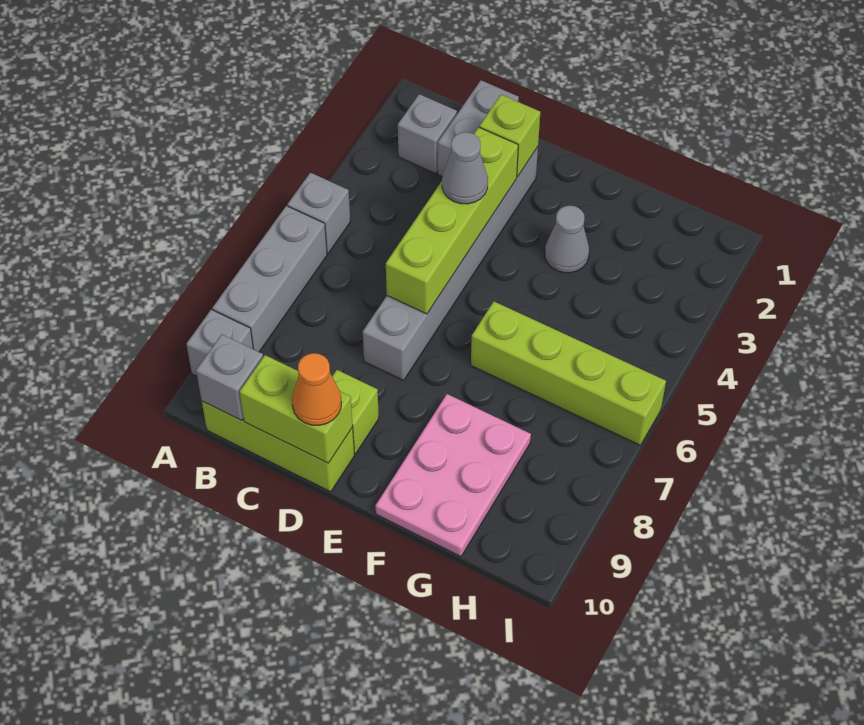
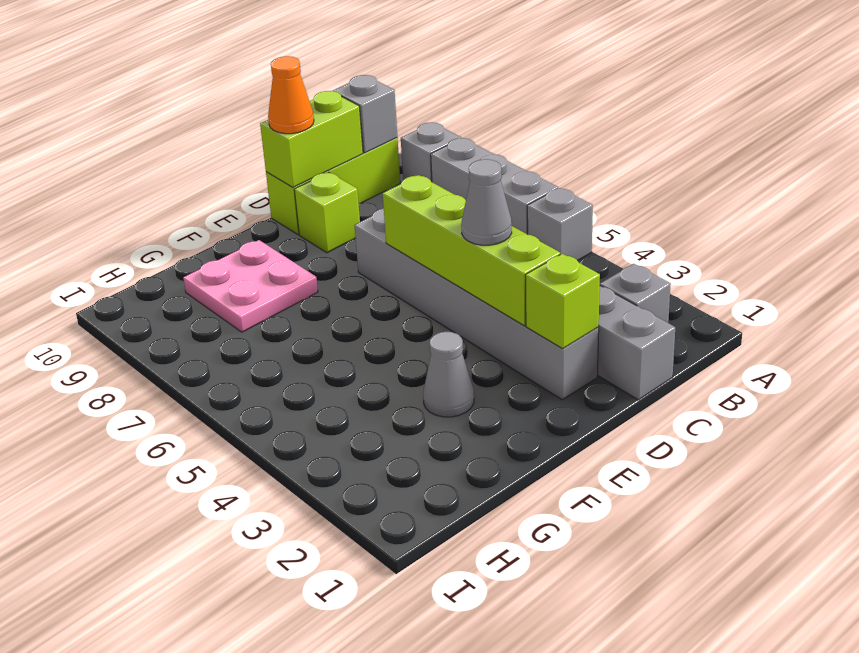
lime brick F6:I6 level 1 -> none
pink plate F8:G10 level 1 -> pink plate F8:G9 level 1

